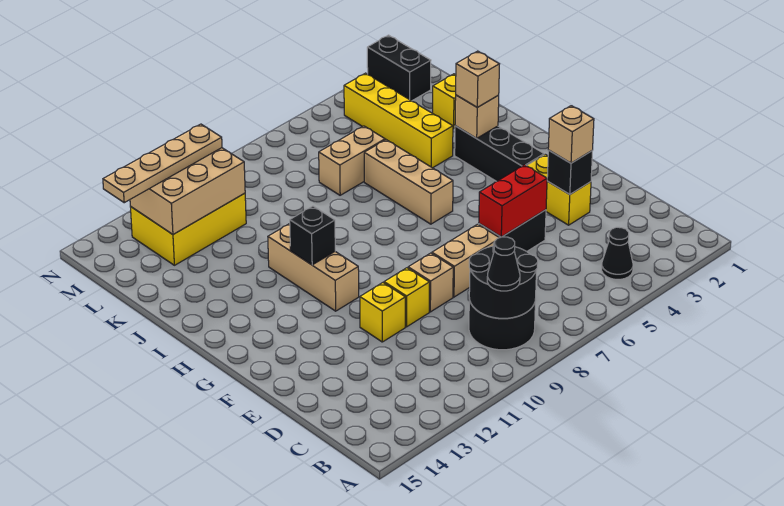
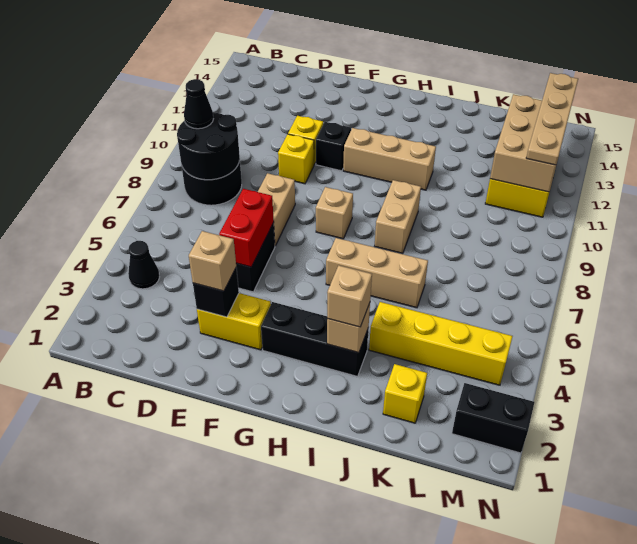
tan brick E9 level 1 -> tan brick G8 level 1
black brick H11 level 2 -> black brick F11 level 1
tan brick K6:K7 level 1 -> tan brick I8:I9 level 1

